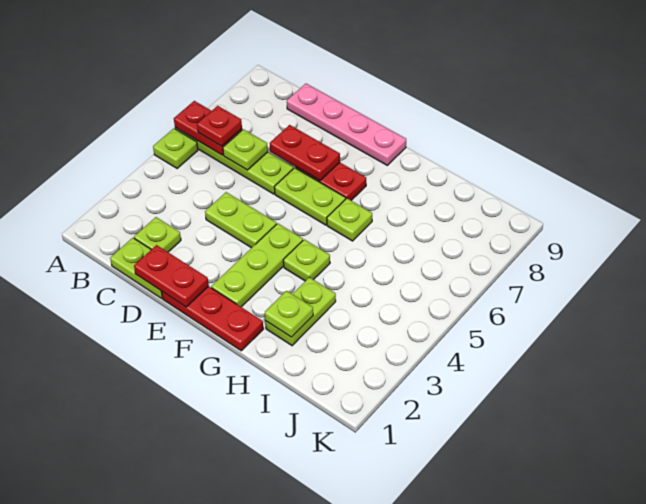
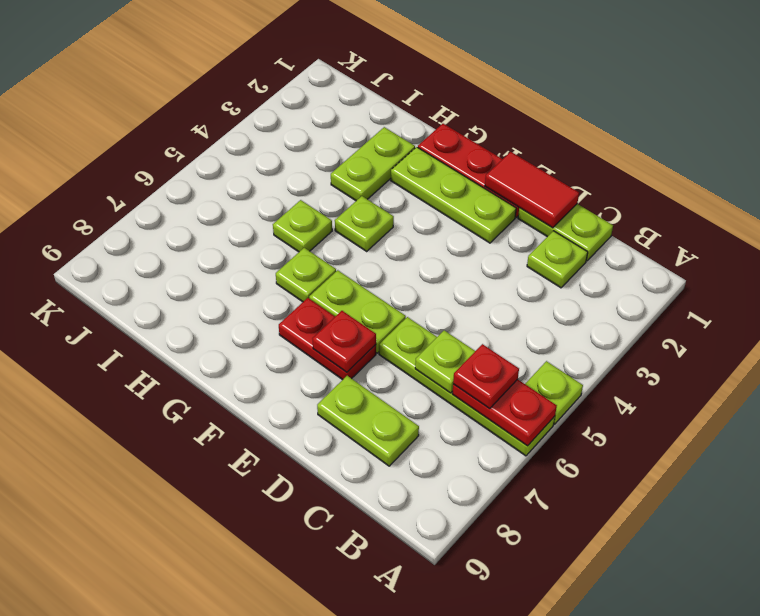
pink plate C9:F9 level 1 -> none
red plate D1:E1 level 2 -> red tile D1:E1 level 2
lime plate D4:E4 level 1 -> lime plate C8:D8 level 1
red plate D7:E7 level 2 -> red plate E7 level 2
lime plate F2:F4 level 1 -> lime plate E2:G2 level 1
lime plate H2 level 2 -> lime plate H5 level 1

